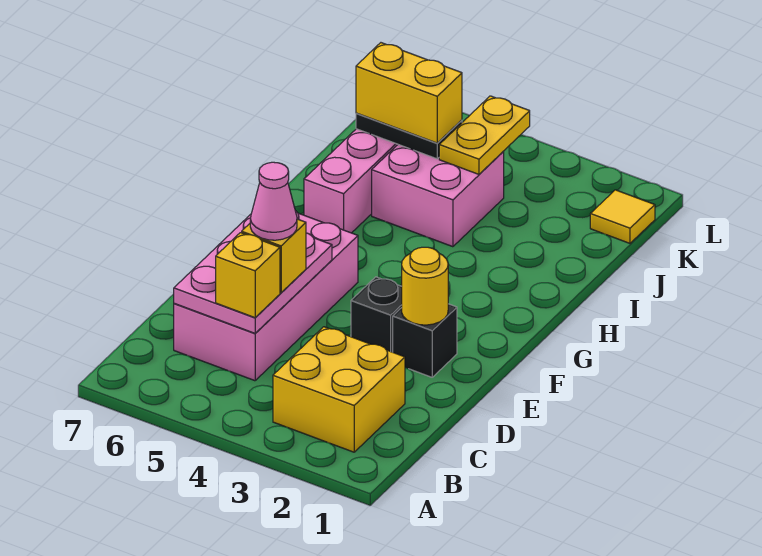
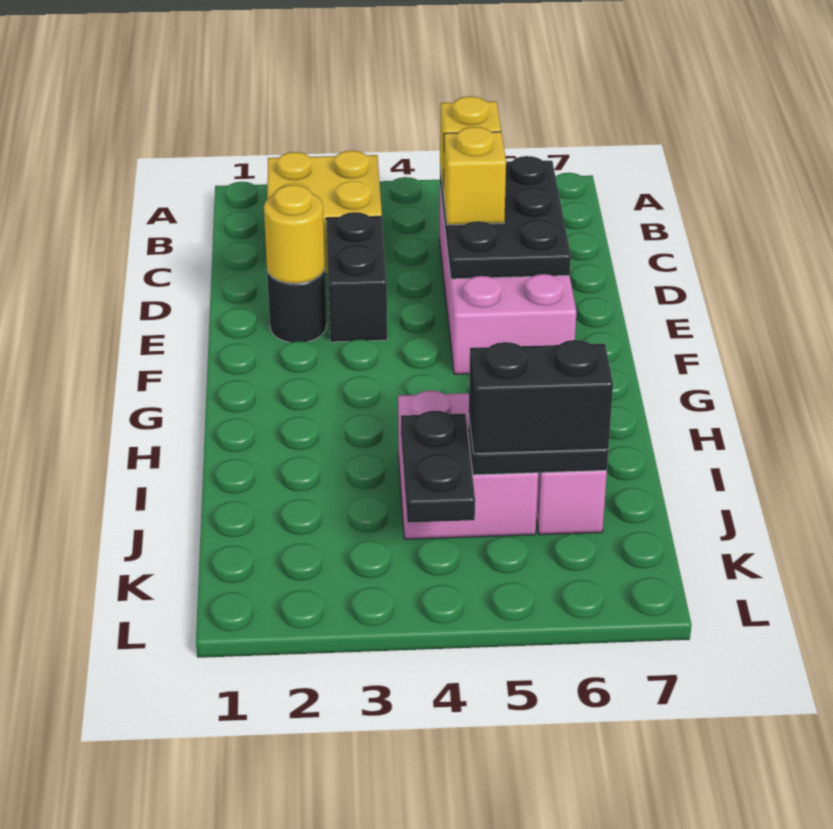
pink plate C5:E6 level 2 -> black plate C5:E6 level 2
pink cone D5 level 4 -> none
black brick E2 level 1 -> black round brick E2 level 1
black brick E3 level 1 -> black brick D3:E3 level 1
yellow plate J4:K4 level 2 -> black plate J4:K4 level 2
yellow brick J5:J6 level 3 -> black brick J5:J6 level 3
yellow tile K1 level 1 -> none

